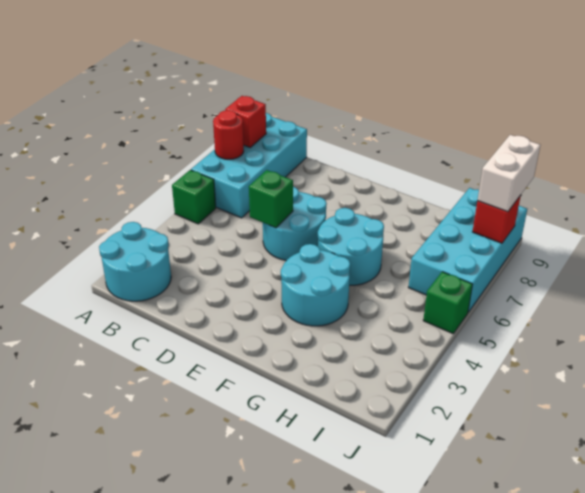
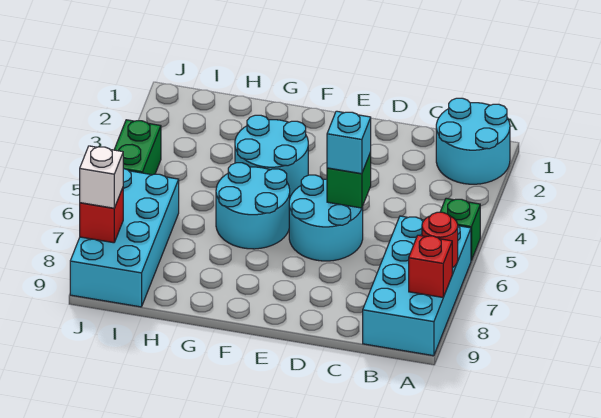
none -> cyan brick D5 level 3
green brick J5 level 1 -> green brick J4:J5 level 1
white brick J8:J9 level 3 -> white brick J8 level 3

